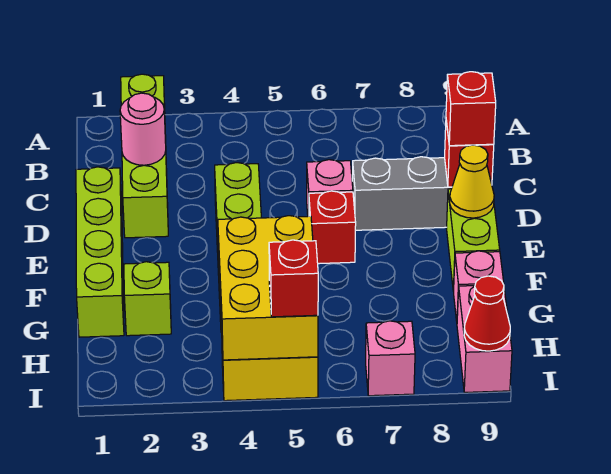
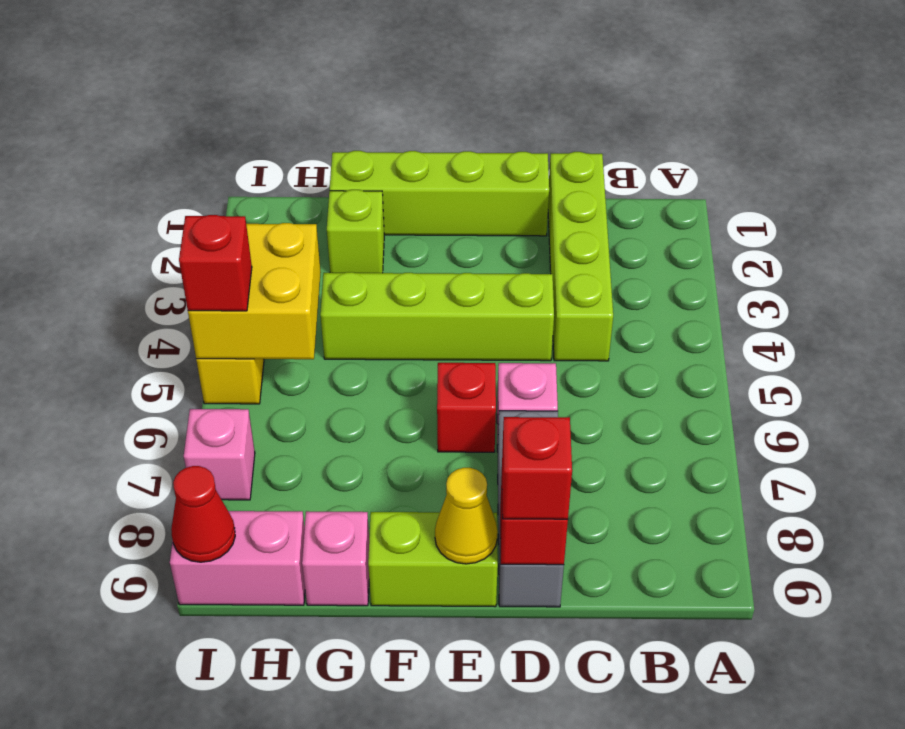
lime brick A2:D2 level 1 -> lime brick C1:C4 level 1
pink round brick C2 level 2 -> none
yellow brick G4:I5 level 2 -> yellow brick H4:I5 level 2

